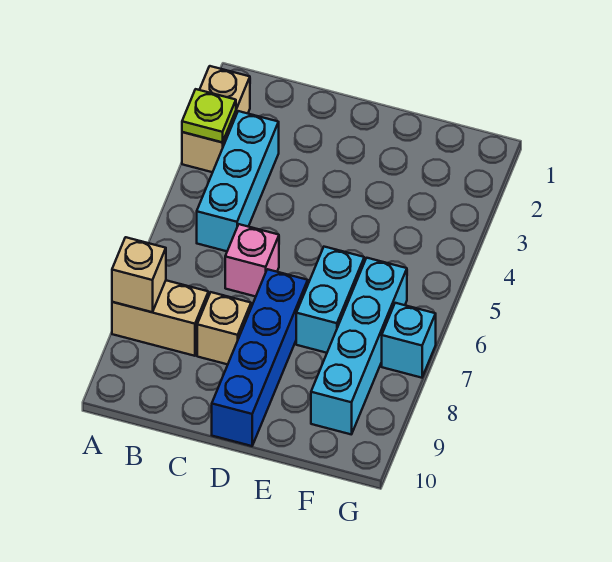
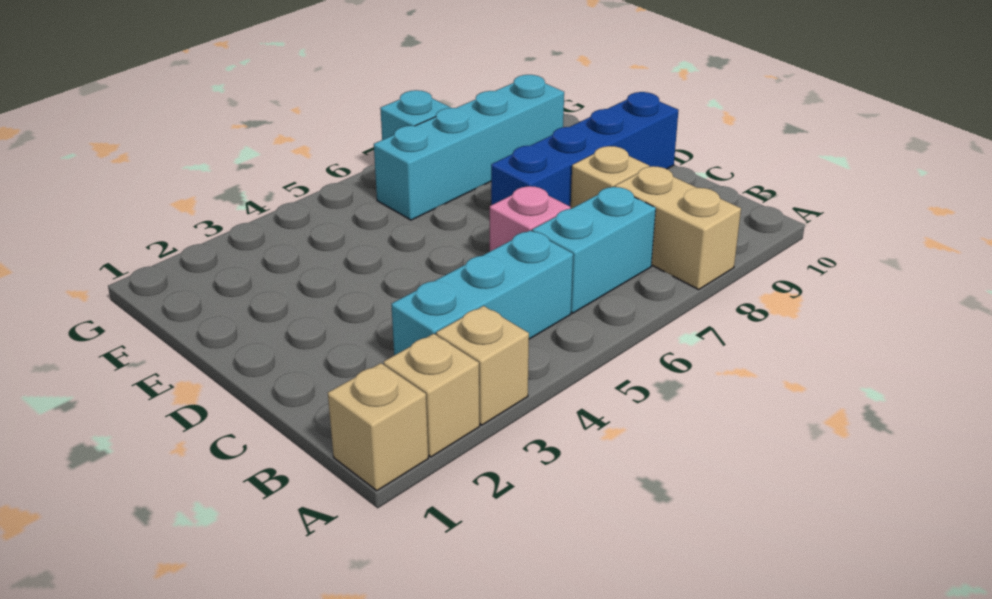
lime plate A3 level 2 -> none
tan brick A8 level 2 -> tan brick A1 level 1
cyan brick E6:E7 level 1 -> cyan brick B6:B7 level 1

